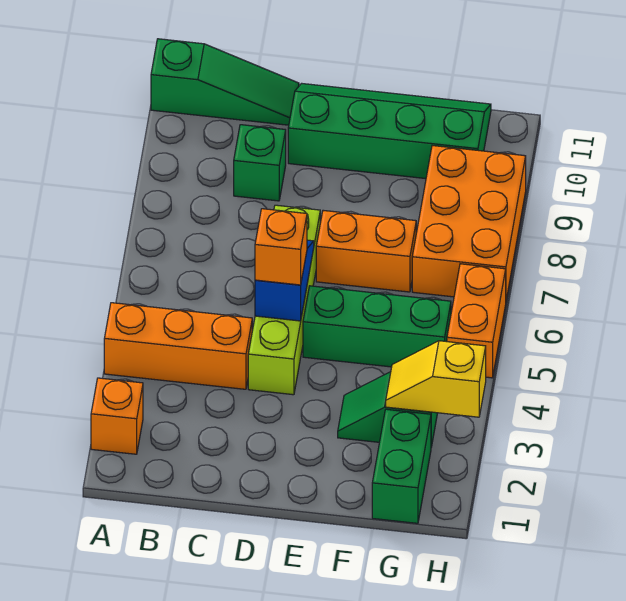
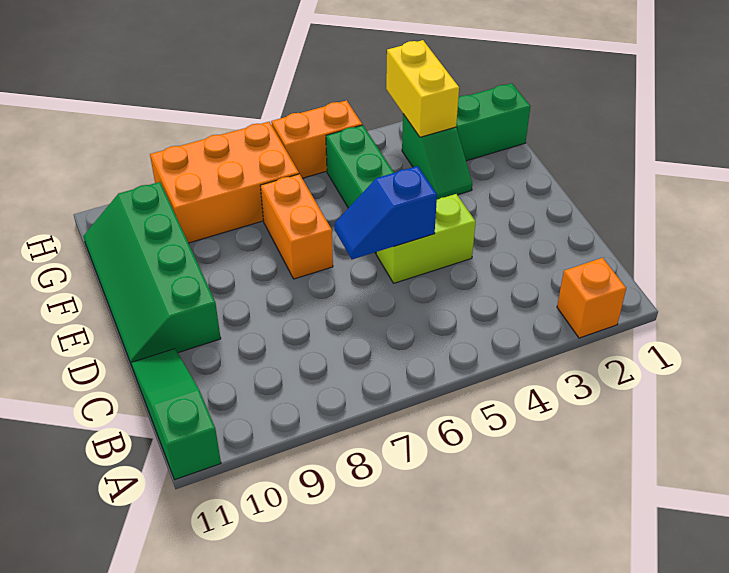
orange brick A4:C4 level 1 -> none
green brick C9 level 1 -> none
lime brick D4:D7 level 1 -> lime brick D4:D5 level 1
orange brick D5 level 3 -> none
yellow slope G3:H3 level 2 top H -> yellow brick G3:H3 level 2

